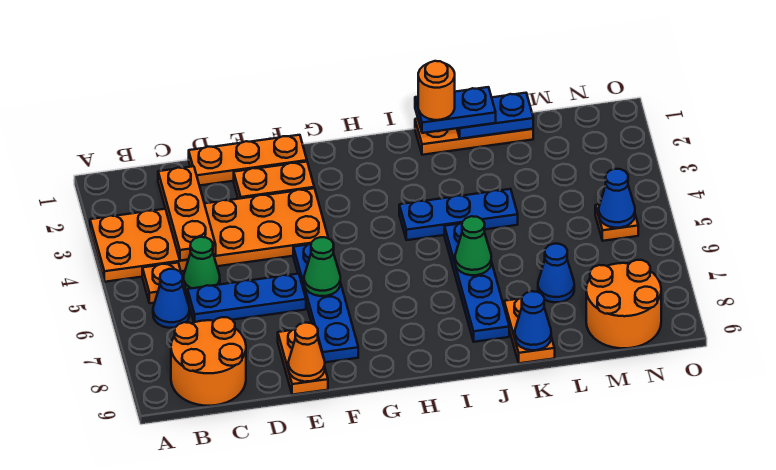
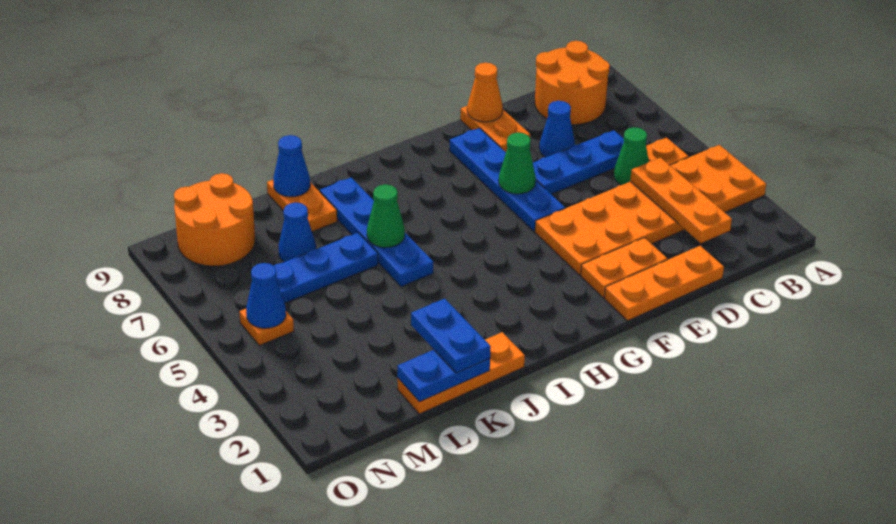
blue cone B6 level 1 -> blue cone D7 level 1
blue plate I4:K4 level 1 -> blue plate K6:M6 level 1
blue plate J1:K1 level 3 -> blue plate K1:K2 level 3
orange round brick J1 level 4 -> none

